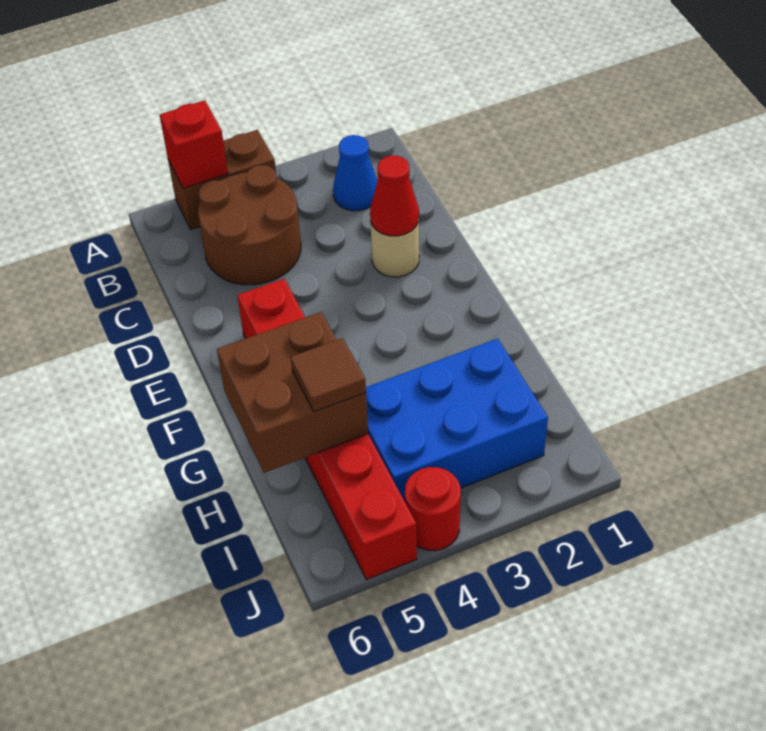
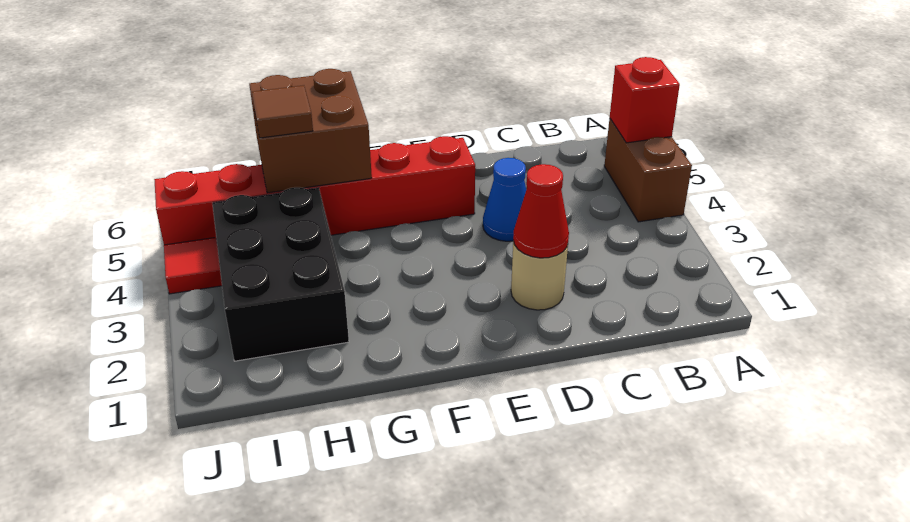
blue cone B2 level 1 -> blue cone D4 level 1
brown round brick B4:C5 level 1 -> none
blue brick H2:I4 level 1 -> black brick H2:I4 level 1
red round brick J4 level 1 -> red tile J4 level 1

